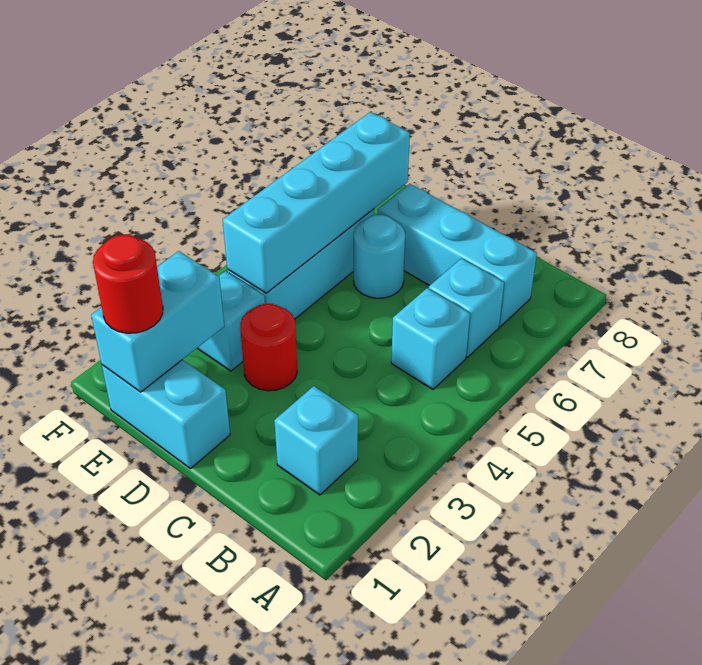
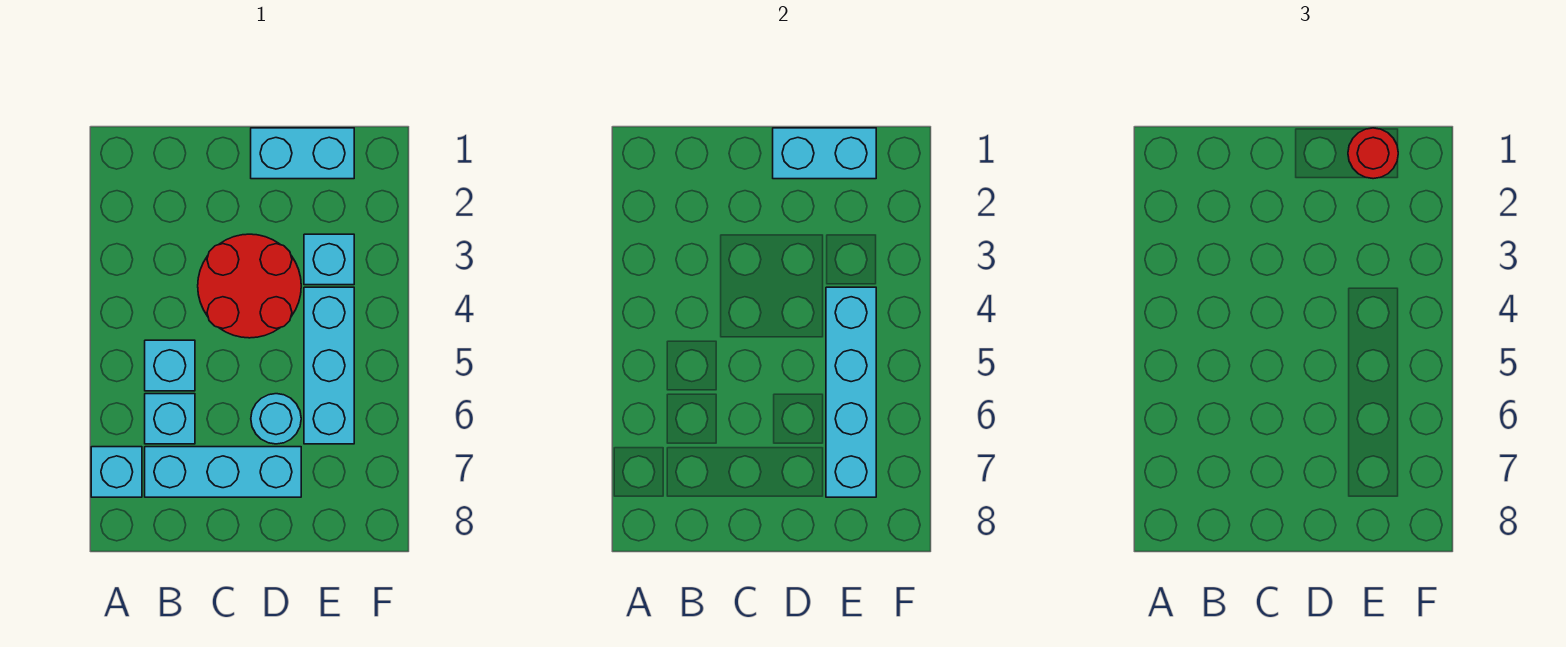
cyan brick B2 level 1 -> cyan brick A7 level 1
red round brick D3 level 1 -> red round brick C3:D4 level 1
cyan brick E1:E2 level 2 -> cyan brick D1:E1 level 2

